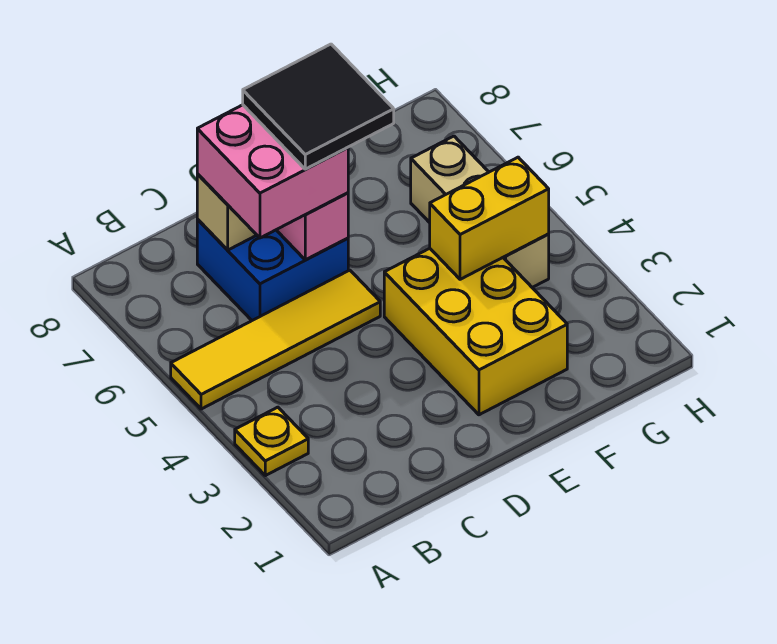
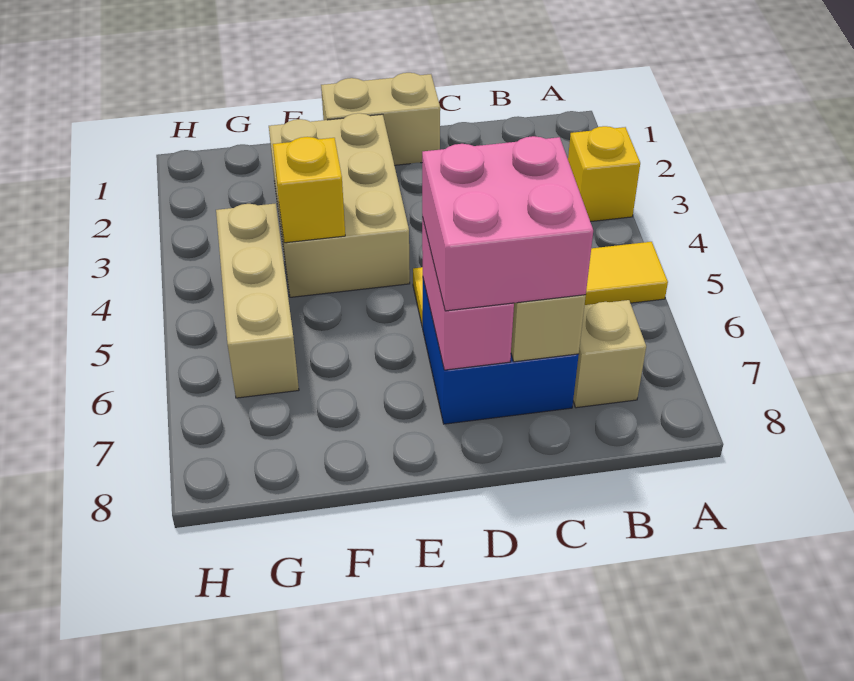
yellow plate A3 level 1 -> yellow brick A3 level 1
none -> tan brick B7 level 1
none -> tan brick D1:E1 level 1
black tile D6:E7 level 4 -> none
yellow brick E2:F4 level 1 -> tan brick E2:F4 level 1
yellow brick F4:G4 level 2 -> yellow brick F4 level 2

